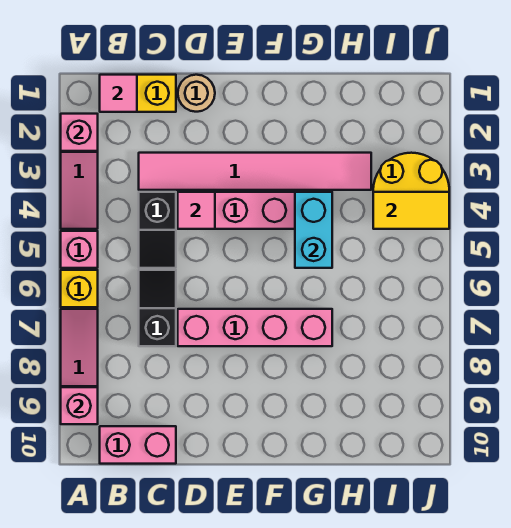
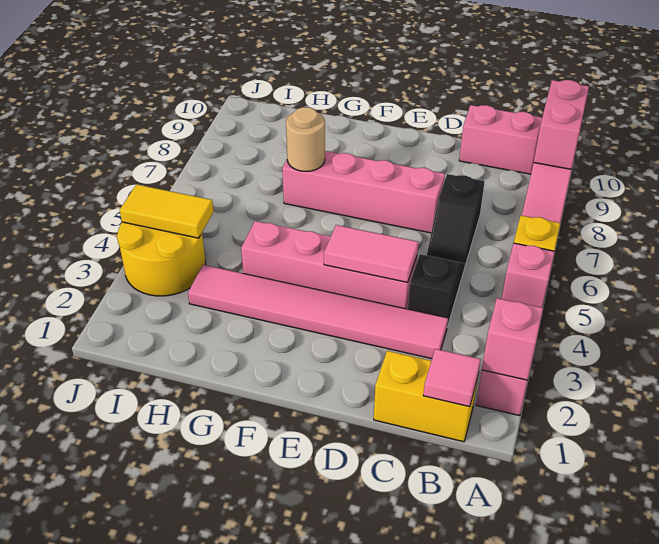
pink brick A9 level 2 -> pink brick A9:A10 level 2
tan round brick D1 level 1 -> tan round brick G7 level 2
pink tile D4 level 2 -> pink tile D4:E4 level 2
cyan brick G4:G5 level 2 -> none

